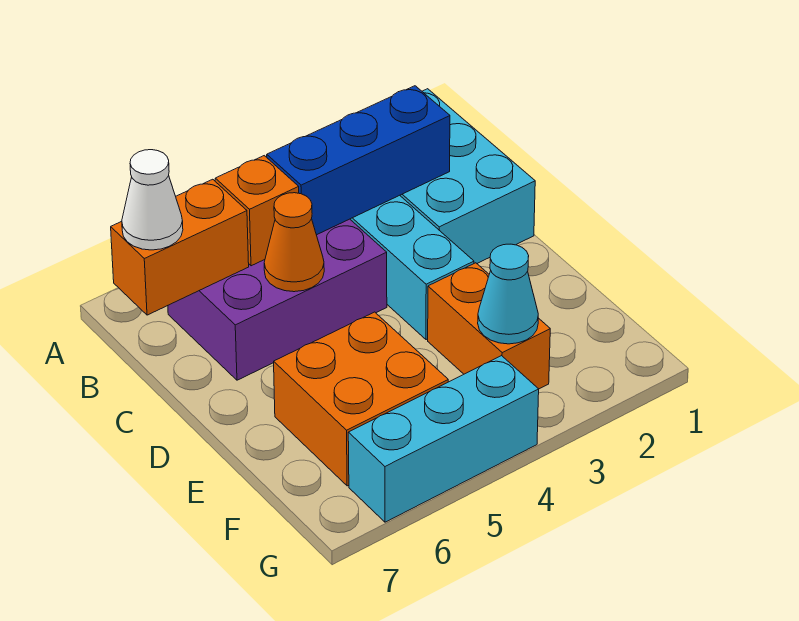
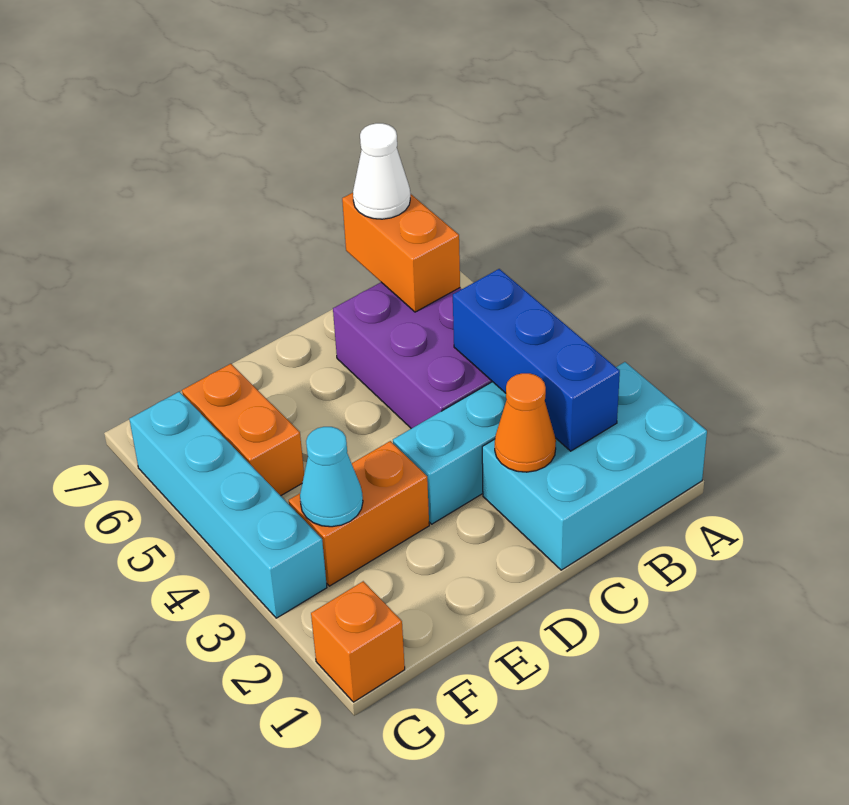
orange brick B5 level 2 -> orange brick G1 level 1
orange cone C5 level 2 -> orange cone C2 level 2
orange brick E5:F6 level 1 -> orange brick F5:F6 level 1
cyan brick G4:G6 level 1 -> cyan brick G3:G6 level 1

